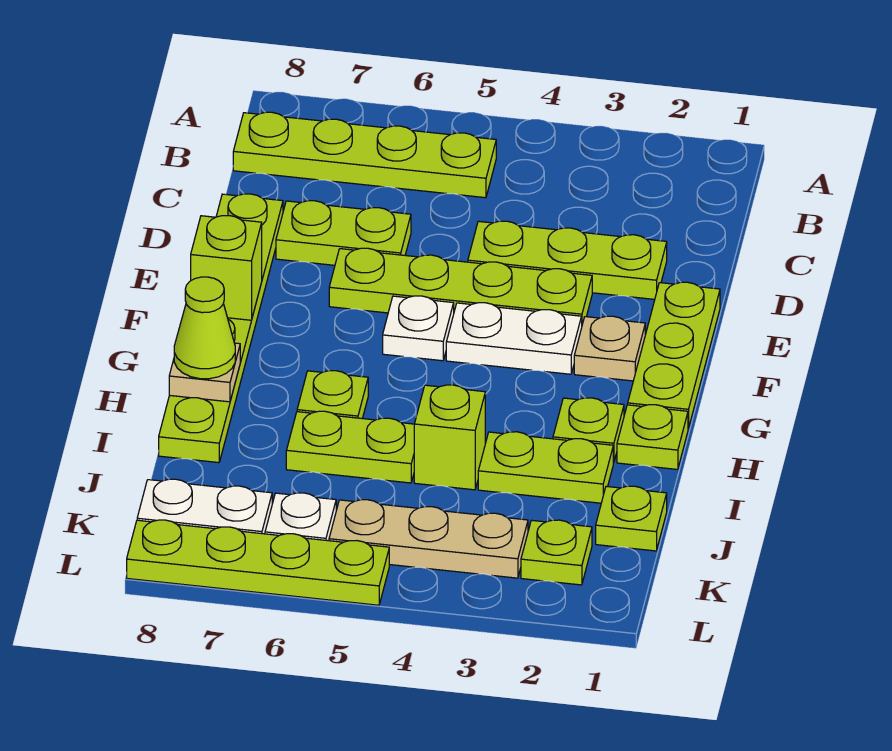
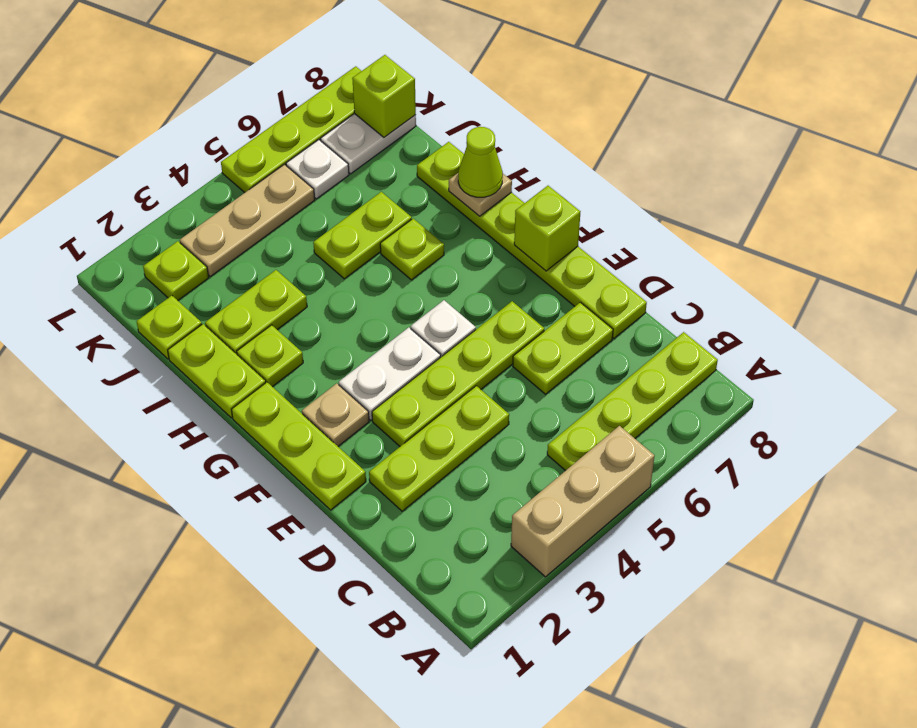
none -> tan brick A3:A5 level 1
lime plate H1 level 1 -> lime plate H1:I1 level 1
lime brick I4 level 1 -> lime brick K8 level 2

